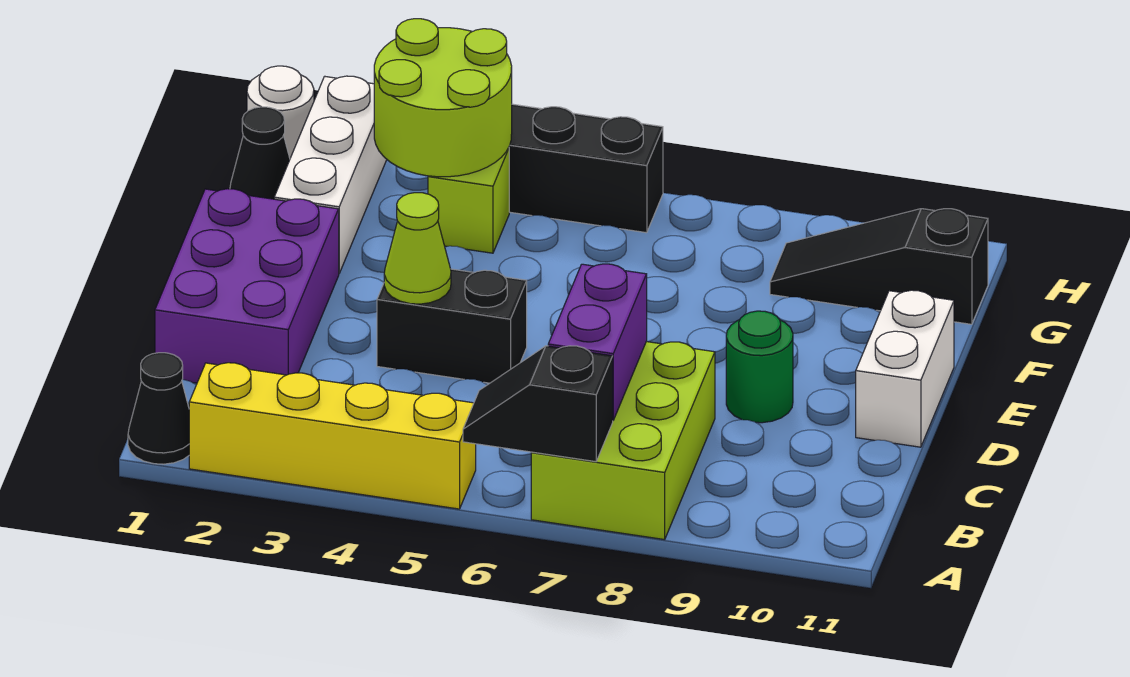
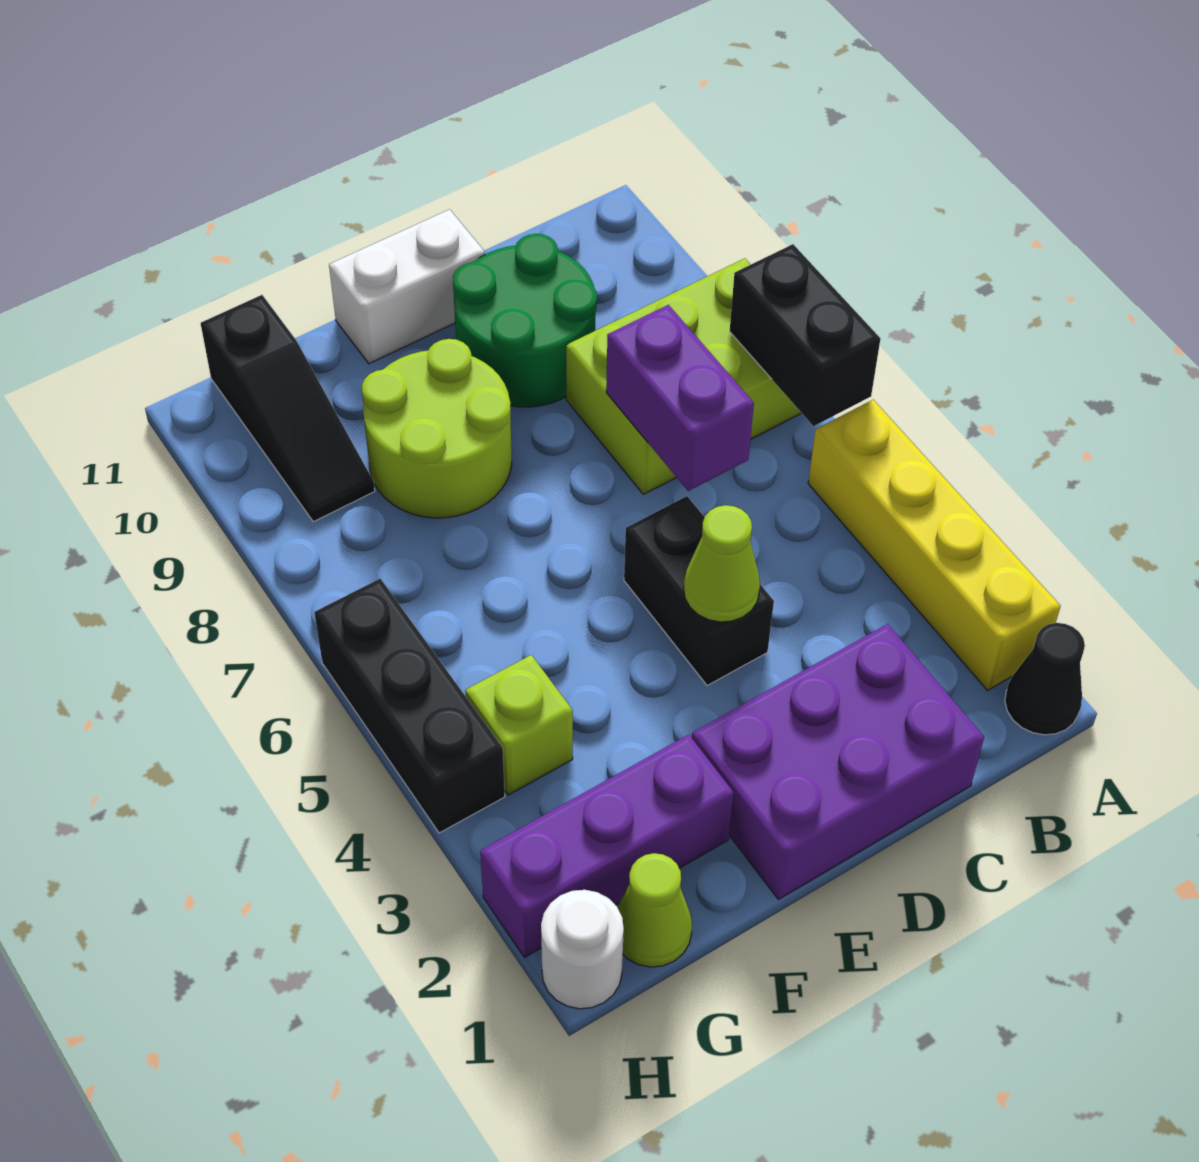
black slope A6:A7 level 2 top 7 -> black brick A6:A7 level 2
purple brick B7:C7 level 2 -> purple brick C6:C7 level 2
green round brick D9 level 1 -> green round brick C9:D10 level 1
white brick F2:H2 level 1 -> purple brick F2:H2 level 1
black cone G1 level 1 -> lime cone G1 level 1
lime round brick G3:H4 level 2 -> lime round brick E8:F9 level 1

